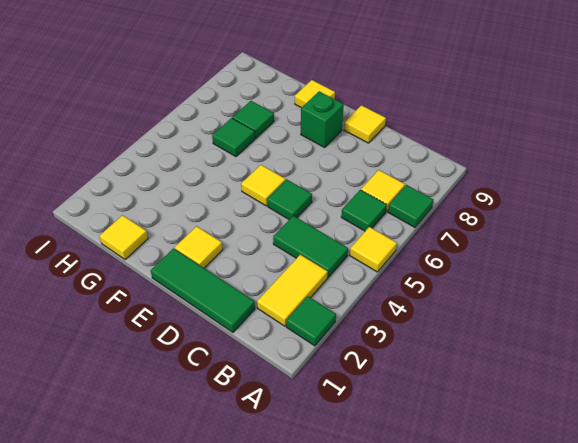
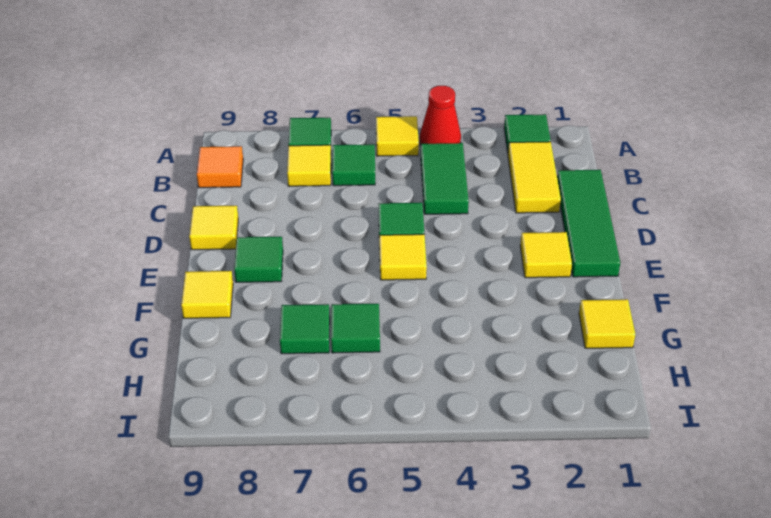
none -> red cone A4 level 1
yellow tile B2:B3 level 1 -> yellow tile B2:C2 level 1
none -> orange tile B9 level 1
green brick E8 level 1 -> green tile E8 level 1

